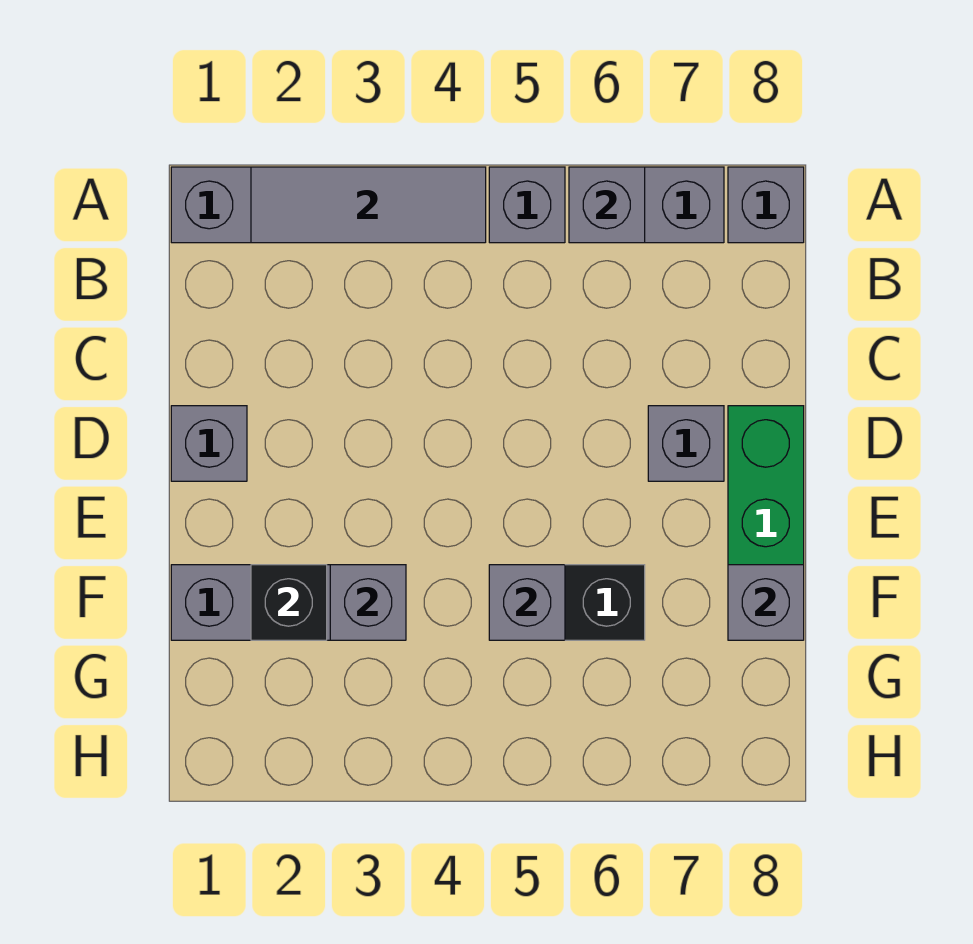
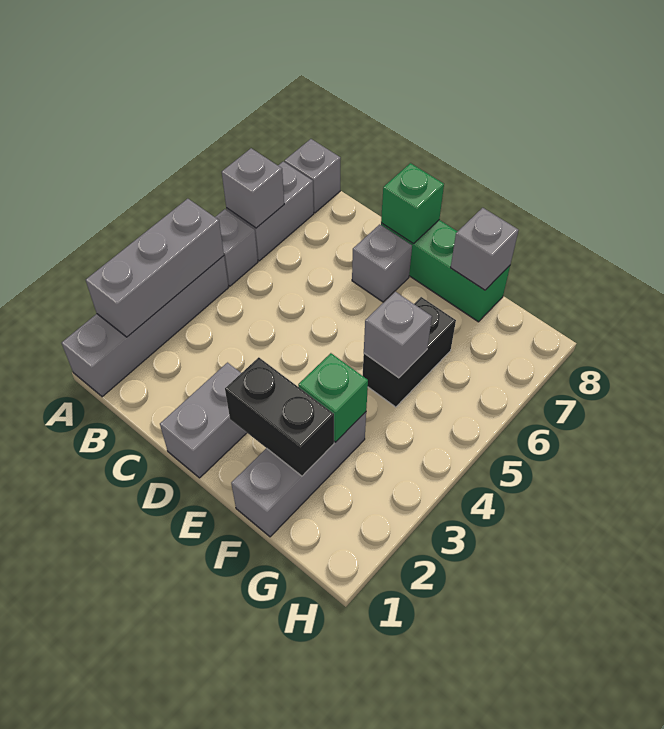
grey tile A2:A4 level 2 -> grey brick A2:A4 level 2
grey brick D1 level 1 -> grey brick D1:D2 level 1
none -> green brick D8 level 2
black brick F2 level 2 -> black brick E2:F2 level 2
grey brick F3 level 2 -> green brick F3 level 2

